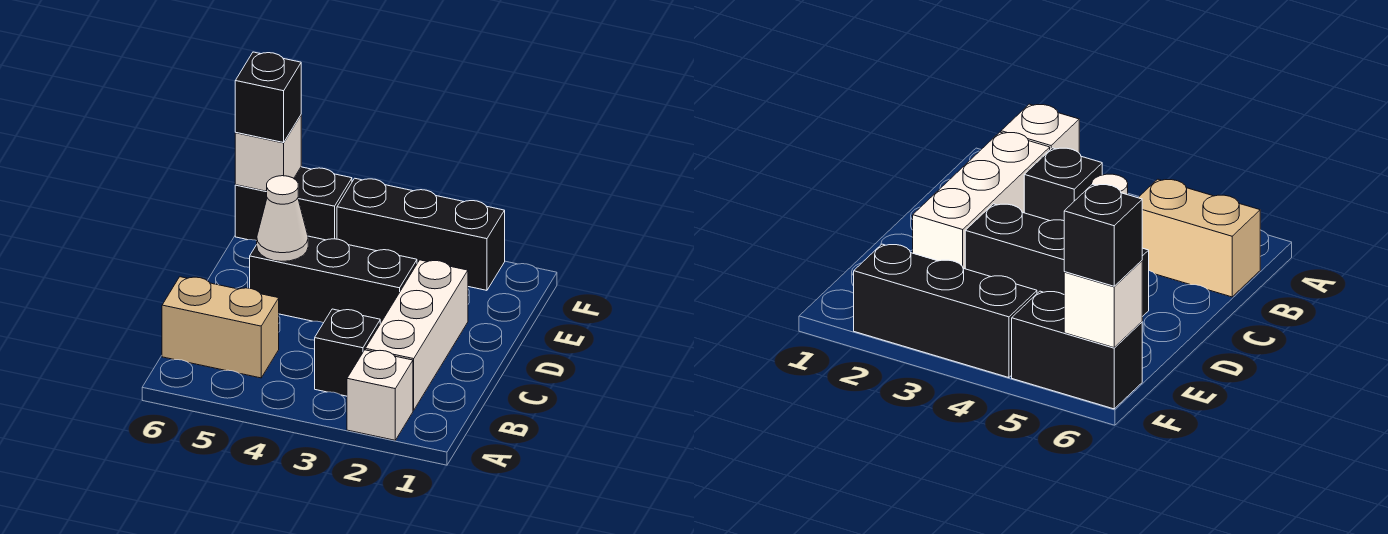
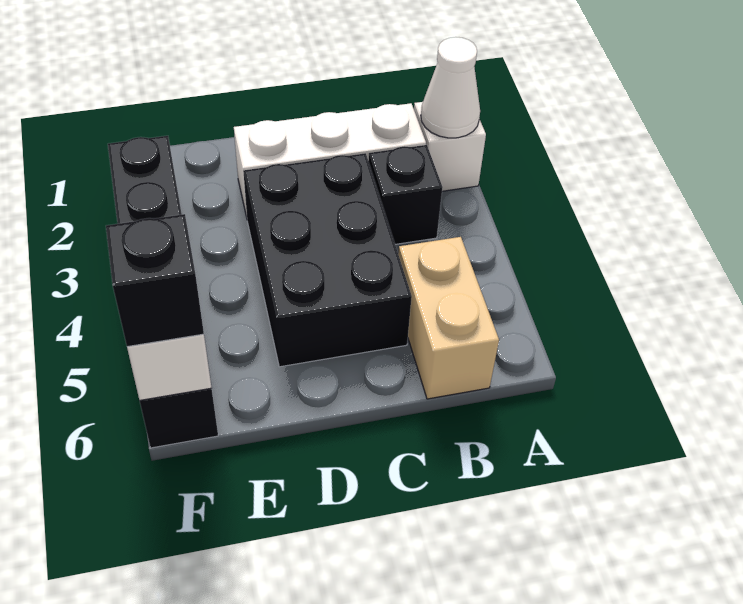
black brick D3:D5 level 1 -> black brick C3:D5 level 1
white cone D5 level 2 -> white cone A2 level 2

